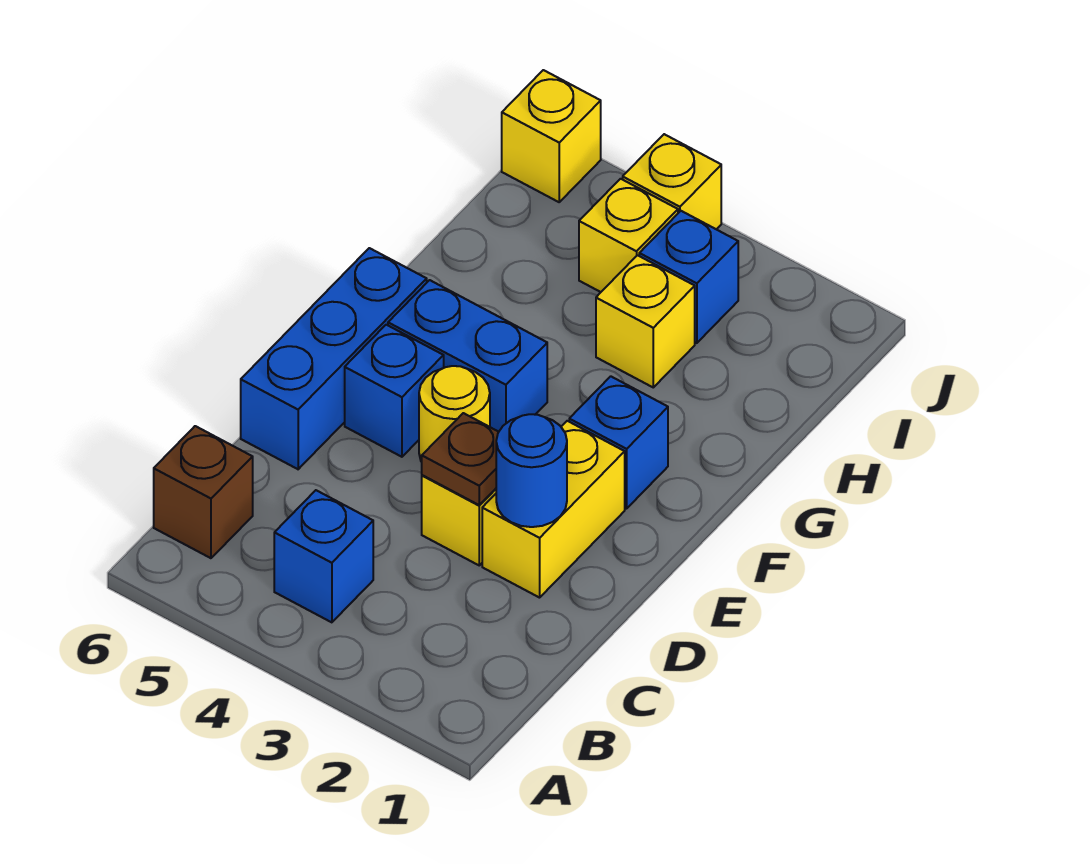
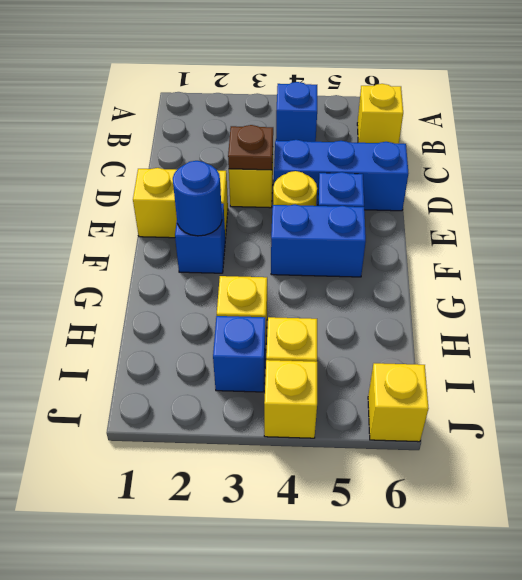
brown brick B6 level 1 -> yellow brick B6 level 1
yellow brick D2:E2 level 1 -> yellow brick E1:E2 level 1
blue round brick D2 level 2 -> blue round brick F2 level 2
blue brick D6:F6 level 1 -> blue brick D4:D6 level 1

